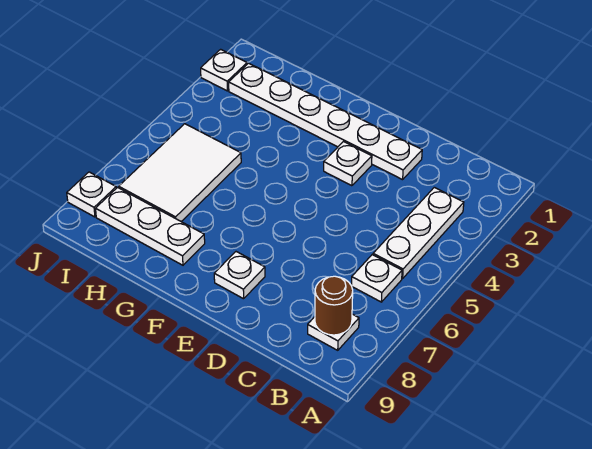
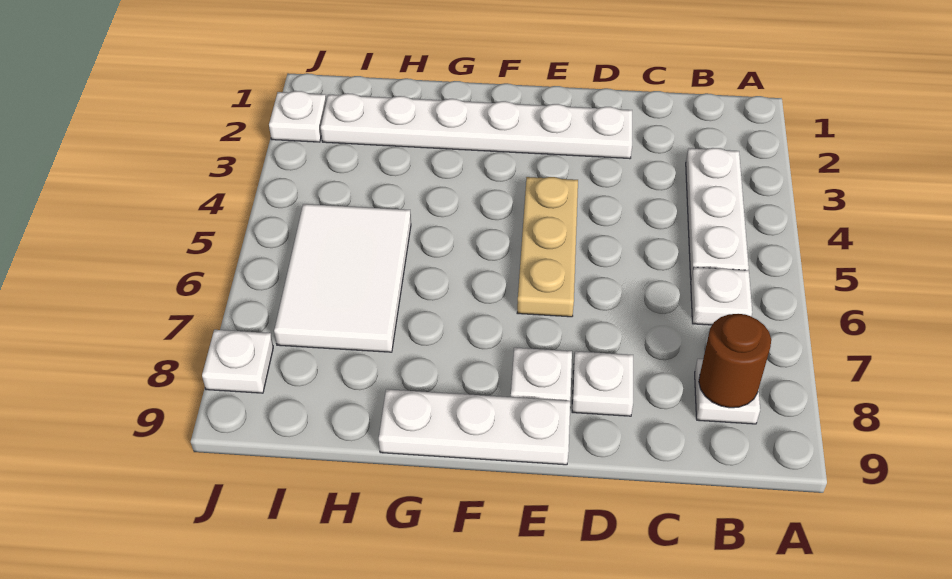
white plate E3 level 1 -> white plate D8 level 1
none -> tan plate E4:E6 level 1
white plate G8:I8 level 1 -> white plate E9:G9 level 1

